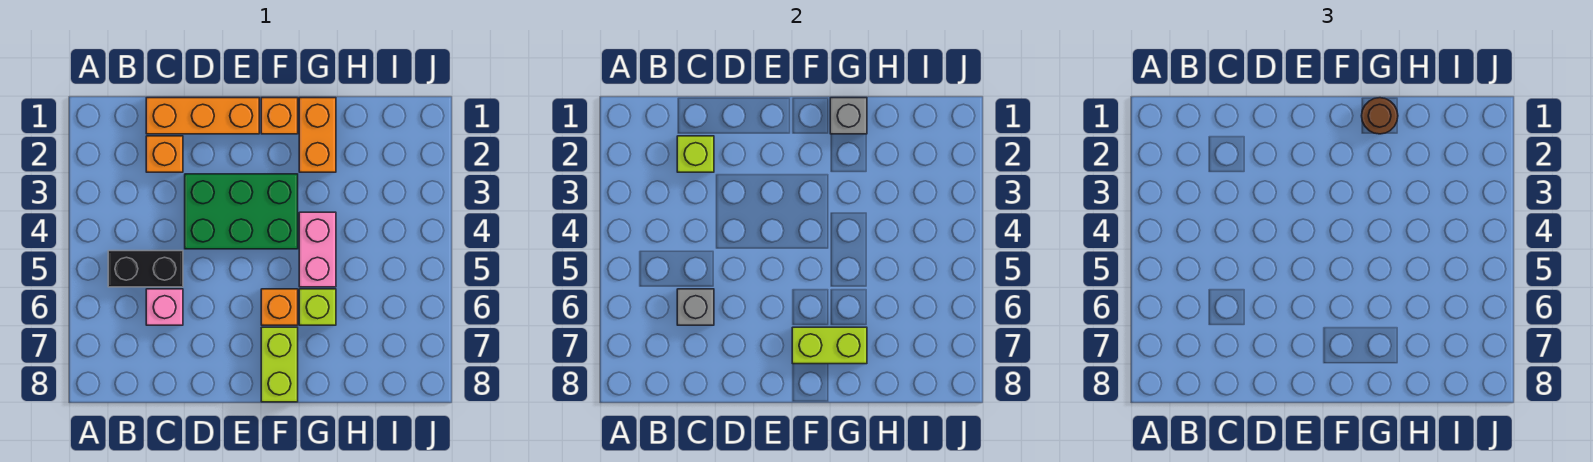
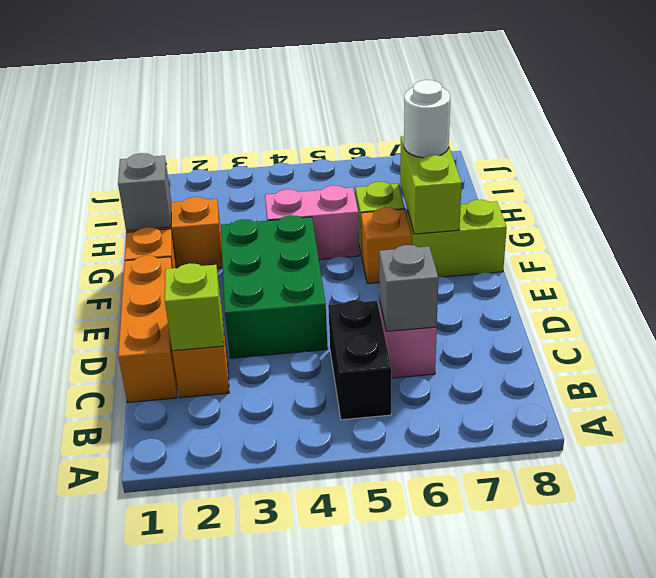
brown round brick G1 level 3 -> none
none -> white round brick G7 level 3

